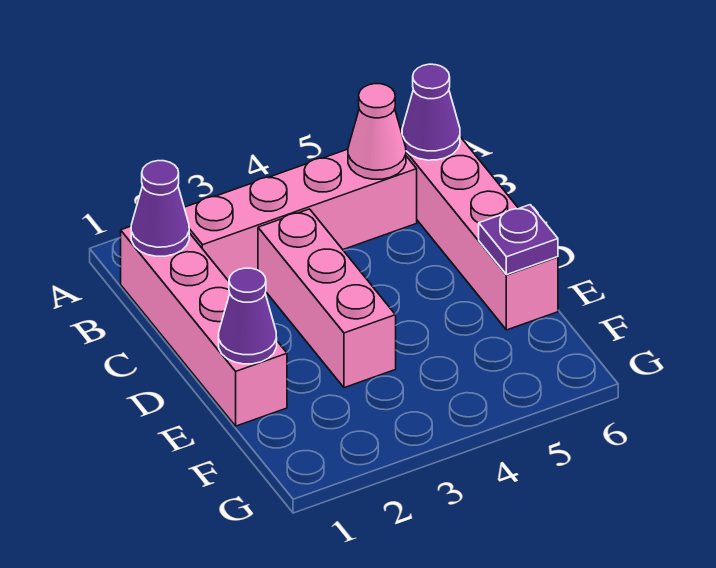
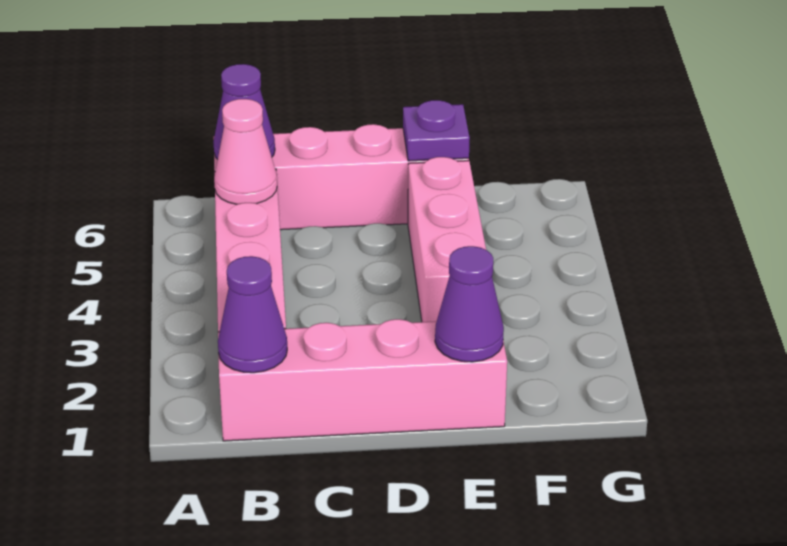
pink brick C3:E3 level 1 -> pink brick E3:E5 level 1

